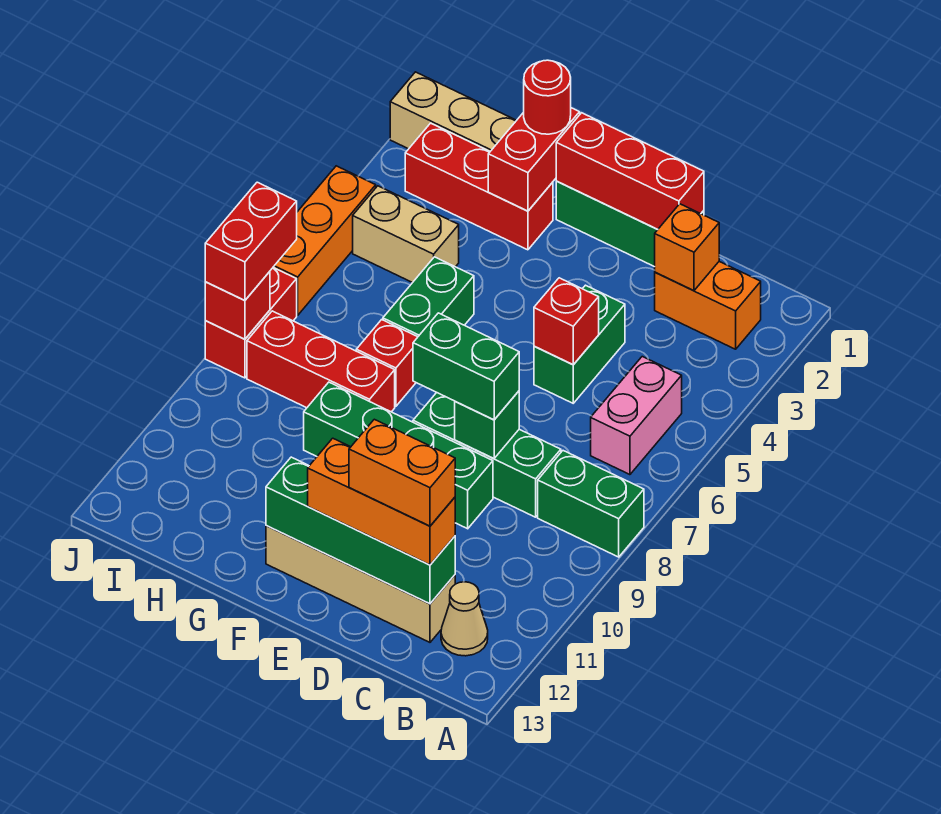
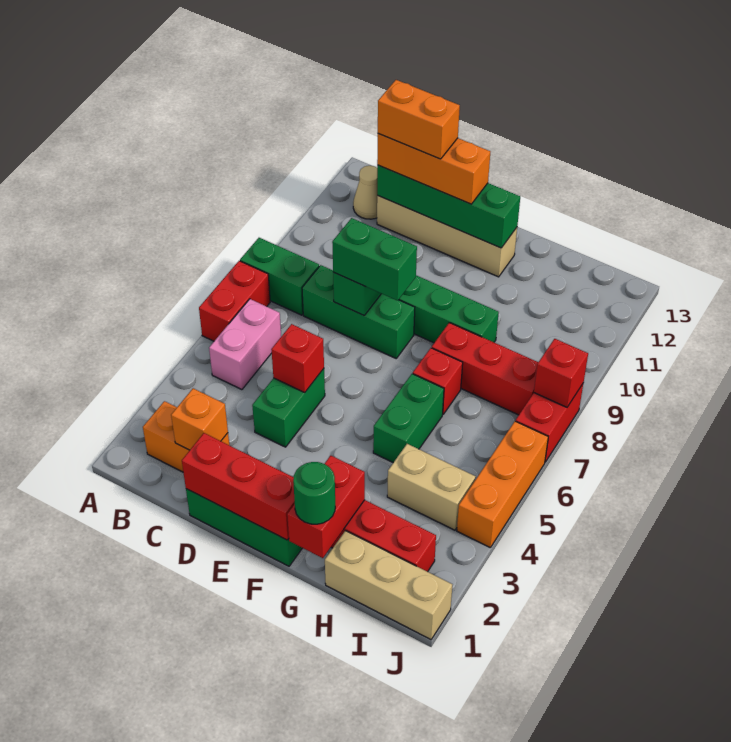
red round brick G1 level 3 -> green round brick G1 level 3
red brick J7:J8 level 3 -> red brick A6:A7 level 1

